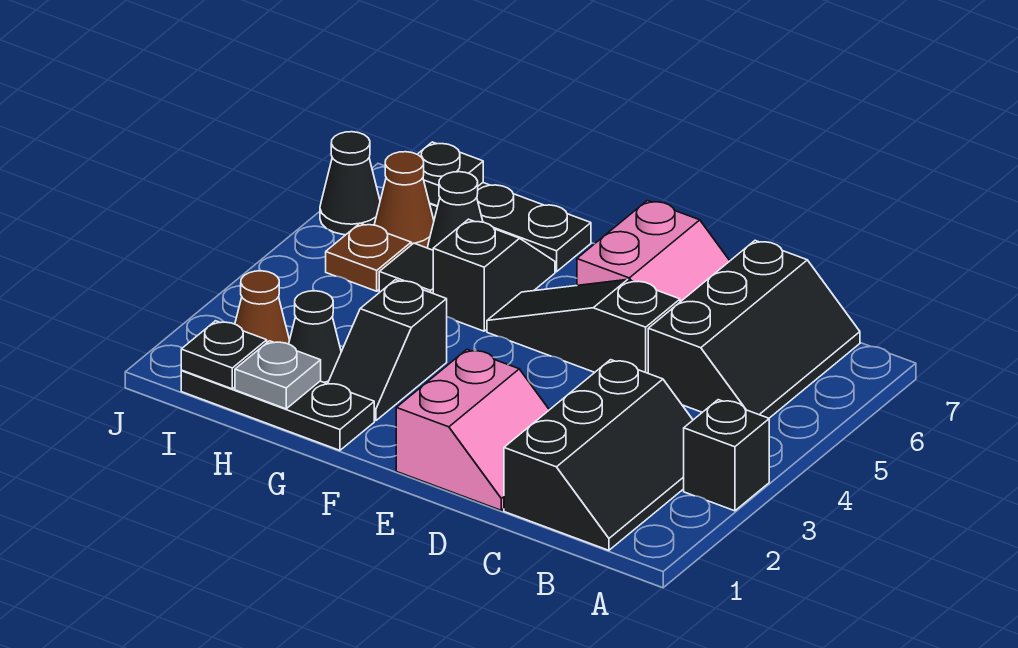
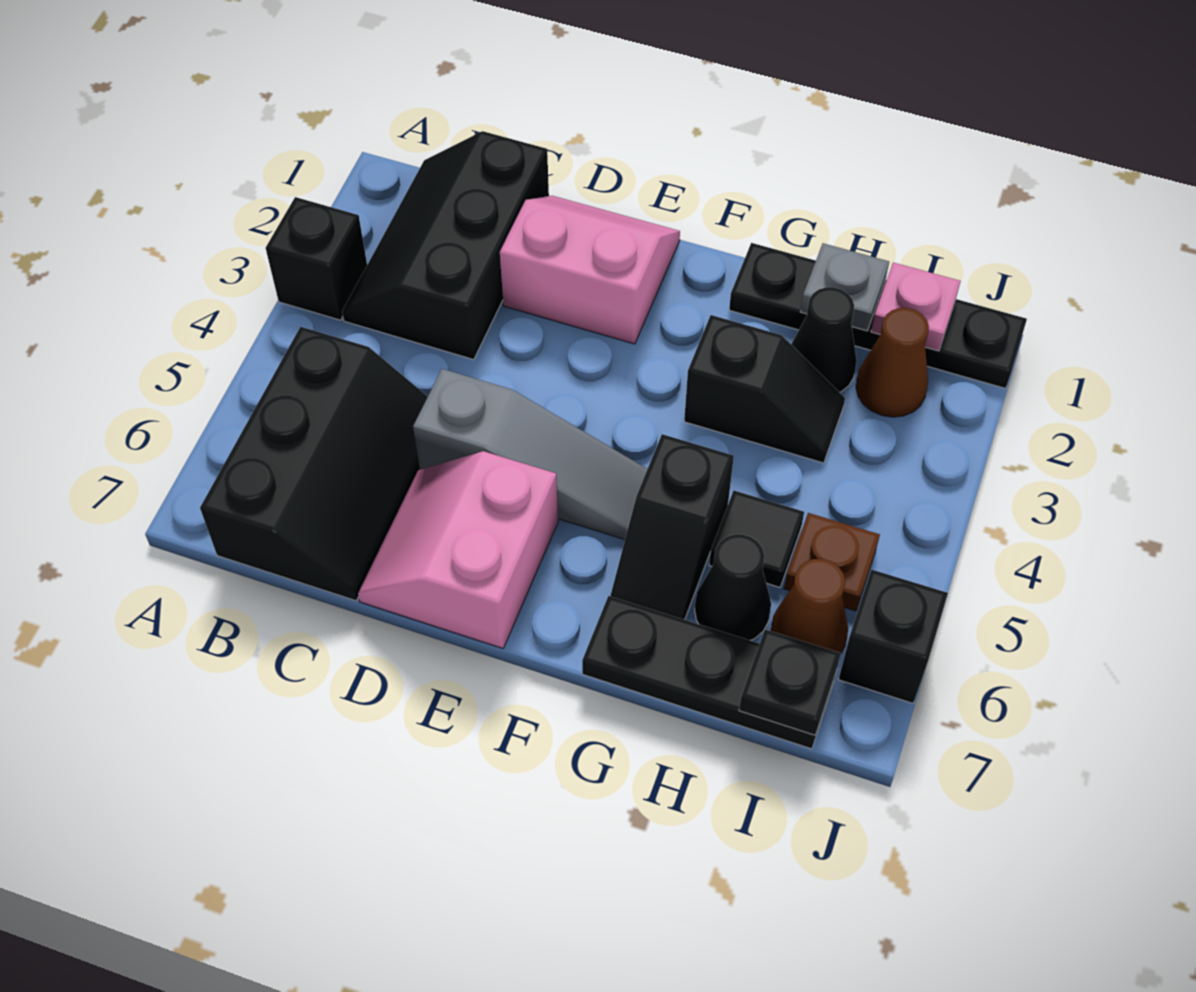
black slope B5:C7 level 1 top C -> black slope B5:C7 level 1 top B
pink slope D1:E2 level 1 top E -> pink slope D1:E2 level 1 top 2
black slope D5:F5 level 1 top D -> grey slope D5:F5 level 1 top D
black plate G1:I1 level 1 -> black plate G1:J1 level 1
black slope G2:G3 level 1 top 3 -> black slope G3:H3 level 1 top G
black plate I1 level 2 -> pink plate I1 level 2
black cone J6 level 1 -> black brick J6 level 1

